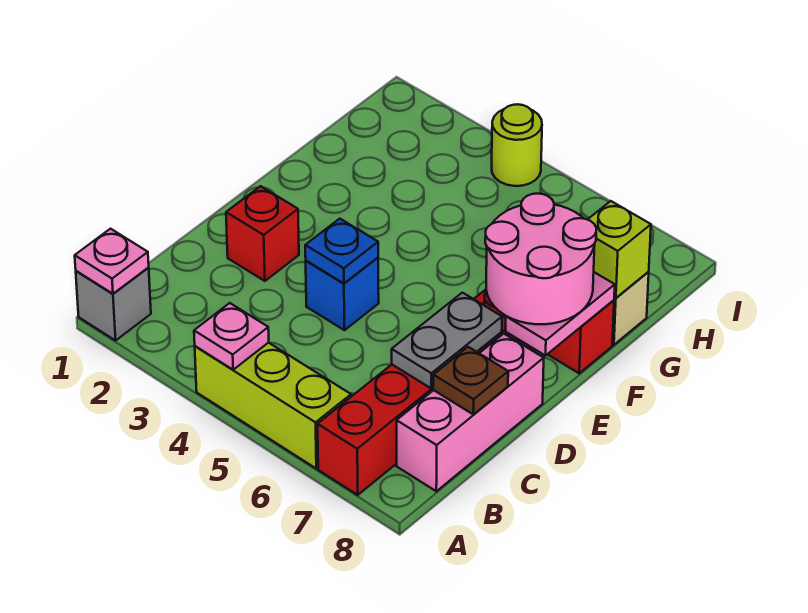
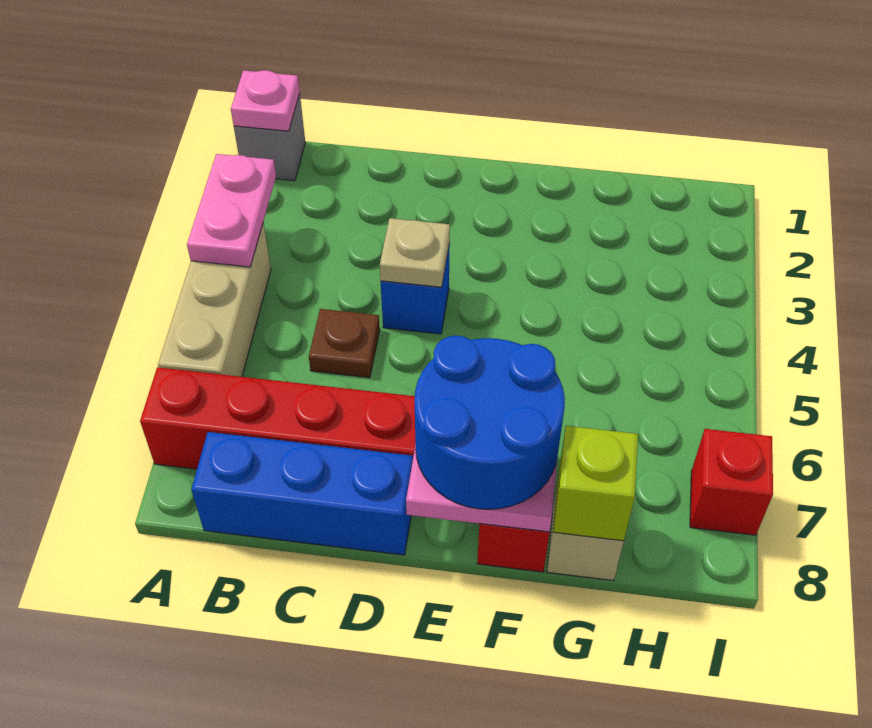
lime brick A4:A6 level 1 -> tan brick A4:A6 level 1
pink plate A4 level 2 -> pink plate A3:A4 level 2
pink brick B8:D8 level 1 -> blue brick B8:D8 level 1
grey plate C7:D7 level 2 -> none
brown plate C8 level 2 -> brown plate C5 level 1
red brick D2 level 1 -> red brick I7 level 1
blue plate D4 level 2 -> tan plate D4 level 2
pink round brick E7:F8 level 3 -> blue round brick E7:F8 level 3
lime round brick I4 level 1 -> none

